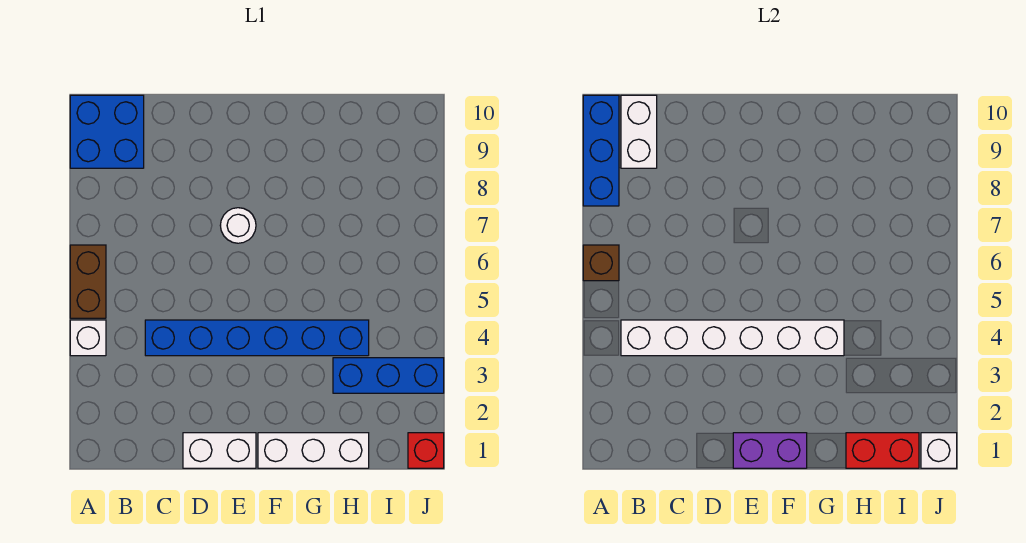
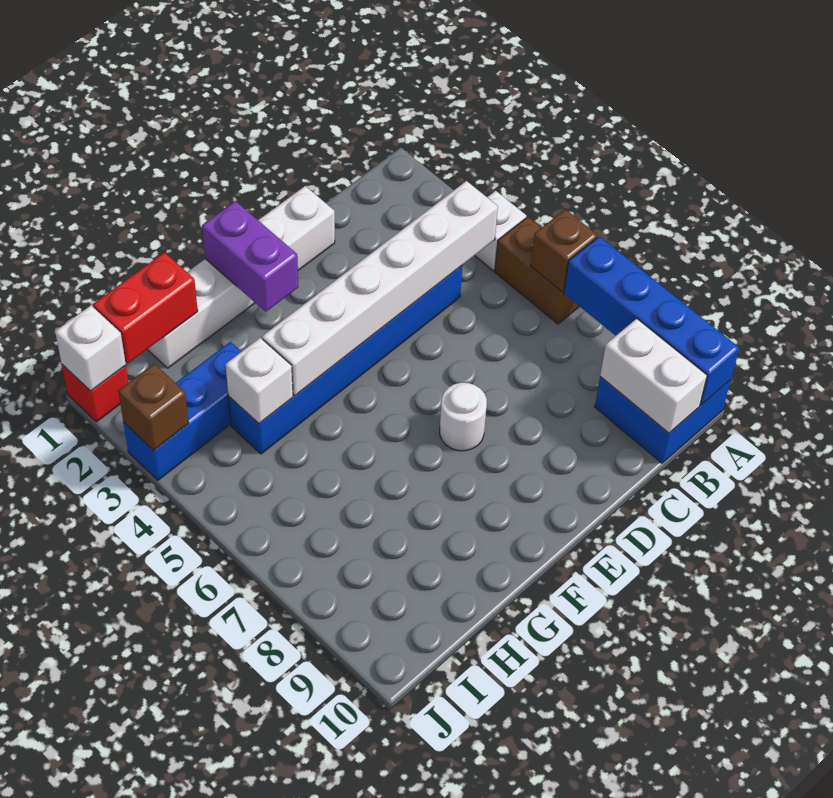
blue brick A8:A10 level 2 -> blue brick A7:A10 level 2
purple brick E1:F1 level 2 -> purple brick F1:F2 level 2
none -> white brick H4 level 2
none -> brown brick J3 level 2

